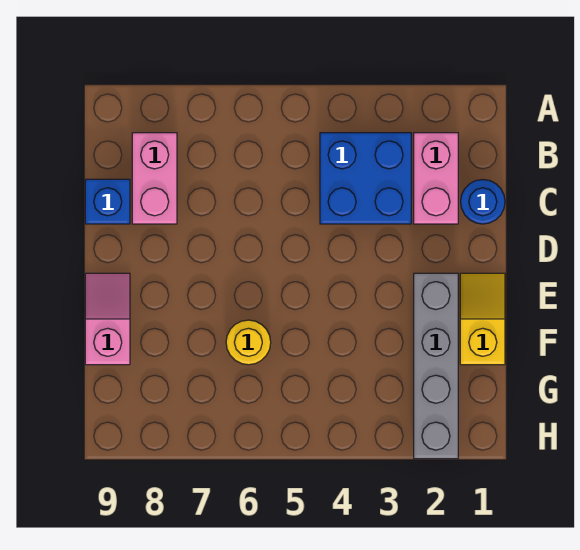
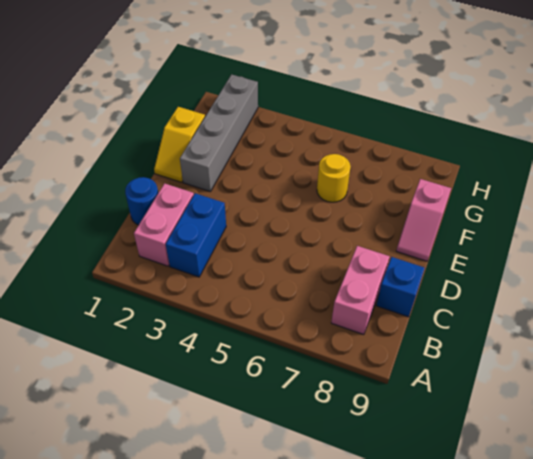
blue brick B3:C4 level 1 -> blue brick B3:C3 level 1

